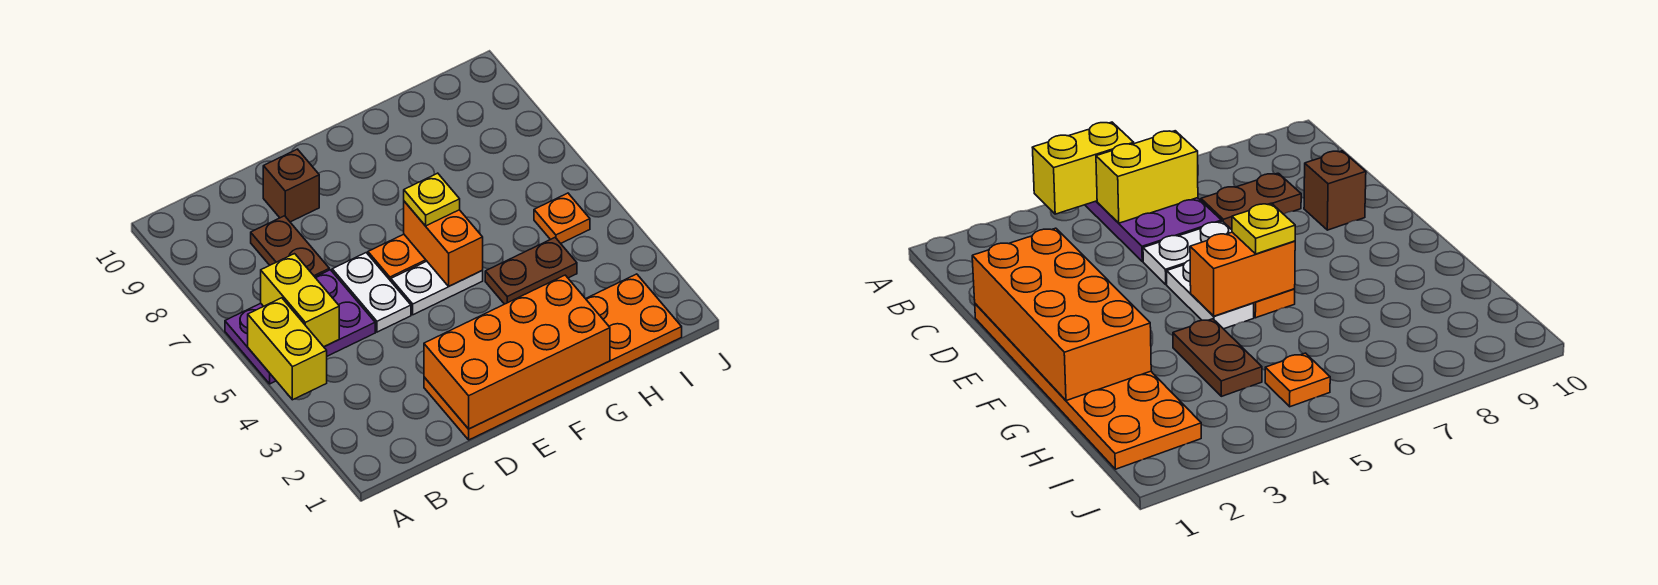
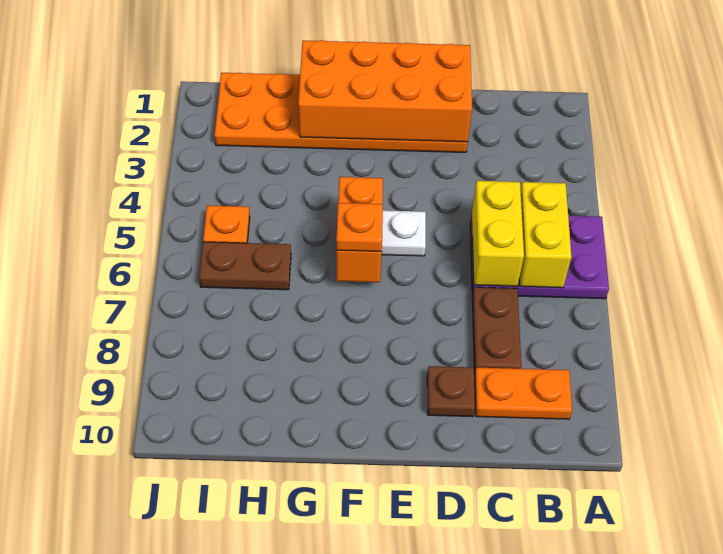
yellow brick A4:A5 level 2 -> yellow brick C5:C6 level 2
white plate D5:D6 level 1 -> none
brown brick D9 level 1 -> brown plate D9 level 1
orange plate E6:F6 level 1 -> orange plate B9:C9 level 1
yellow plate F6 level 3 -> orange plate F6 level 3
brown plate G4:H4 level 1 -> brown plate H6:I6 level 1

